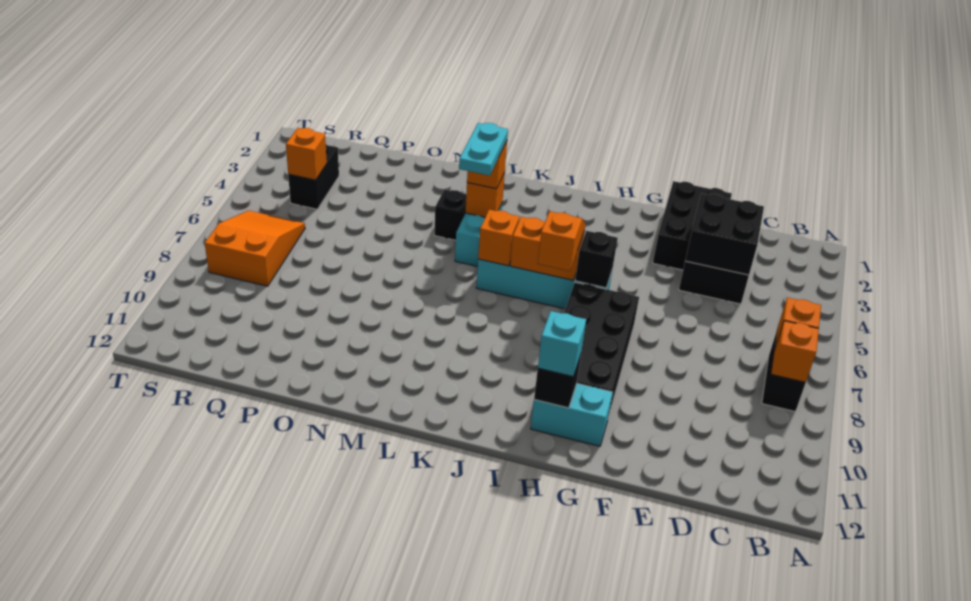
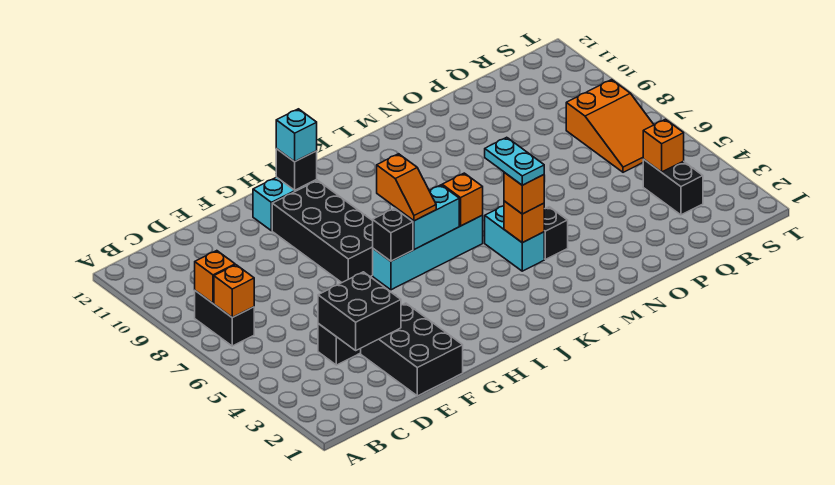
orange brick I6:J6 level 2 -> cyan brick I6:J6 level 2

